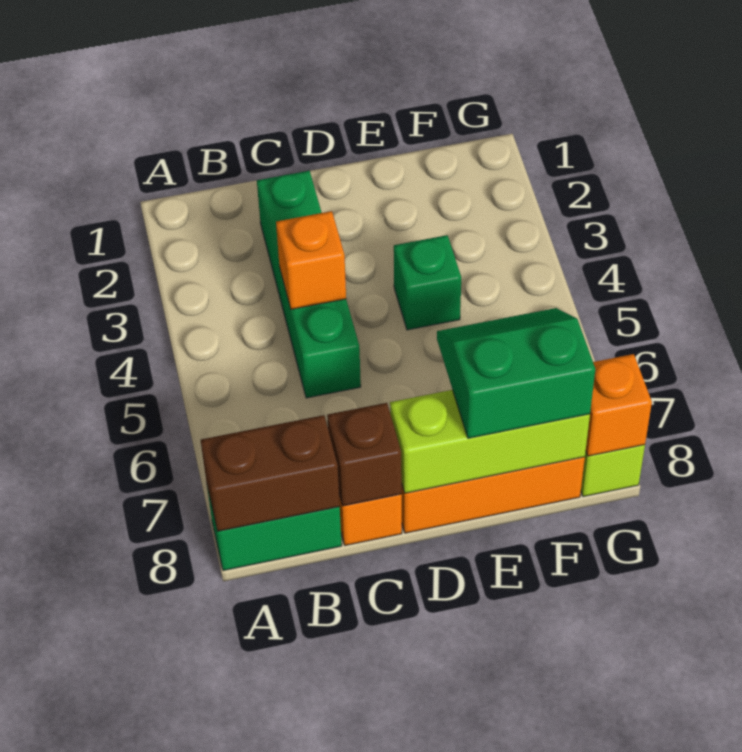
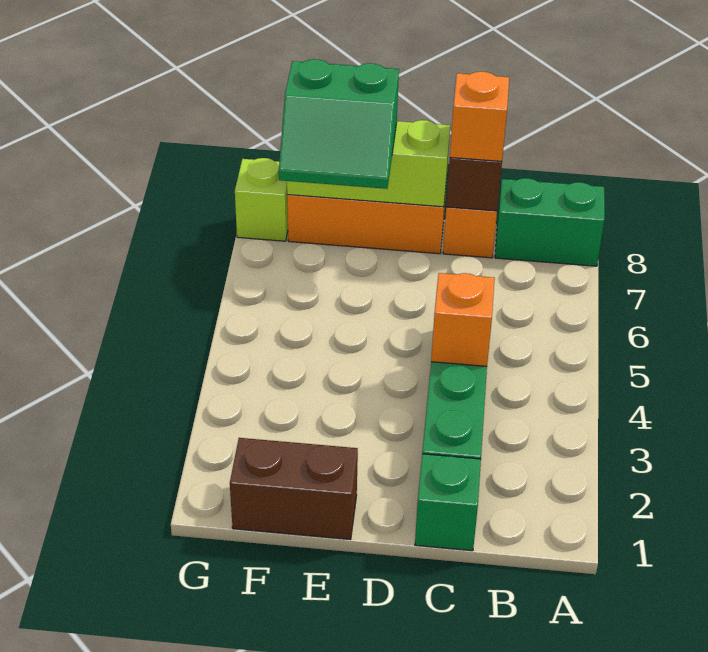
brown brick A8:B8 level 2 -> brown brick E1:F1 level 1
green brick E4 level 1 -> green brick C1 level 1
orange brick G8 level 2 -> orange brick C8 level 3

